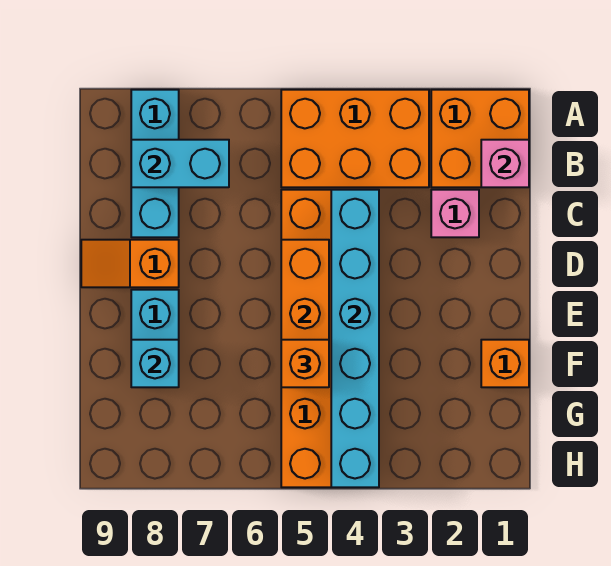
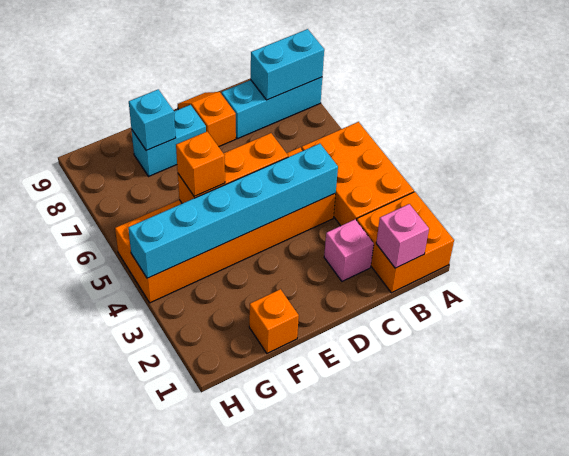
cyan brick B7:B8 level 2 -> cyan brick A8:B8 level 2

